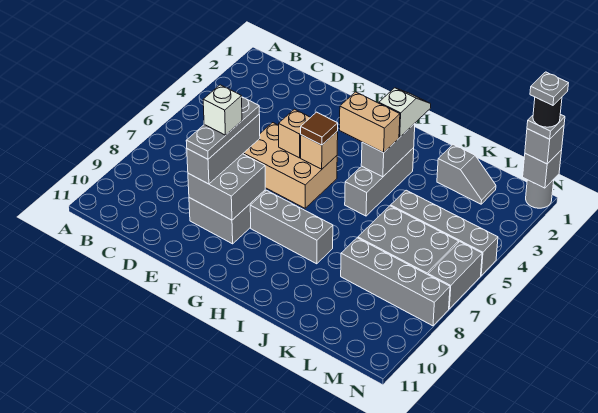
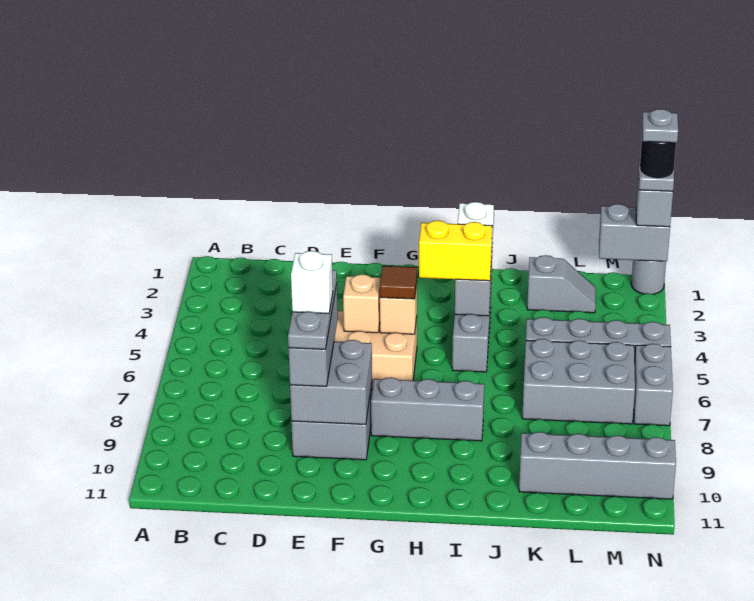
tan brick H4:I4 level 3 -> yellow brick H4:I4 level 3
grey brick K8:N8 level 1 -> grey brick K10:N10 level 1
grey brick N1 level 2 -> grey brick M1:N1 level 2

